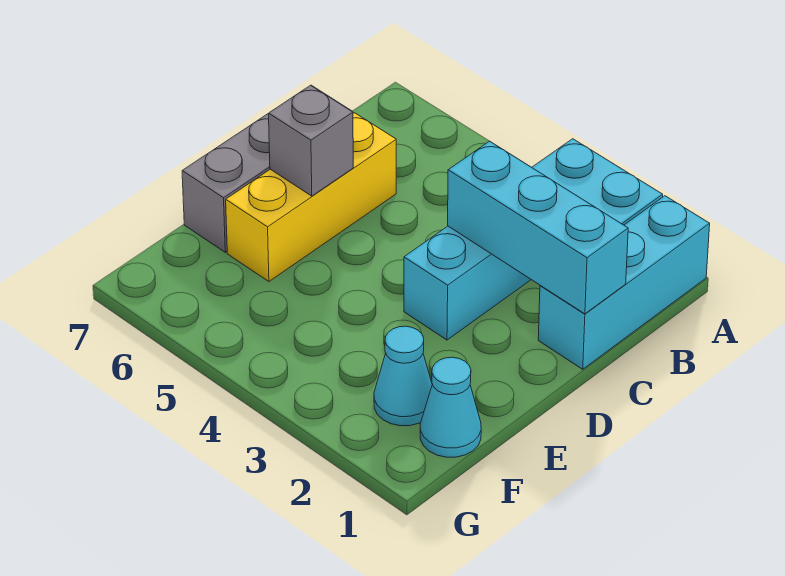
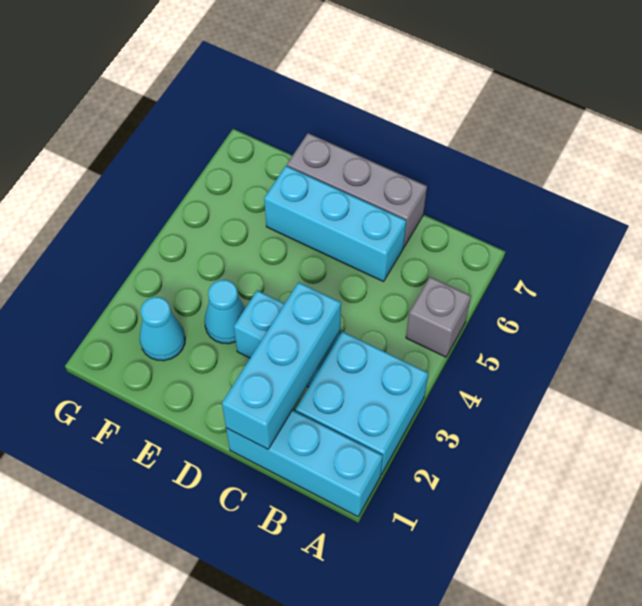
yellow brick C6:E6 level 1 -> cyan brick C6:E6 level 1
grey brick D6 level 2 -> grey brick A5 level 1
cyan cone F1 level 1 -> cyan cone E3 level 1

